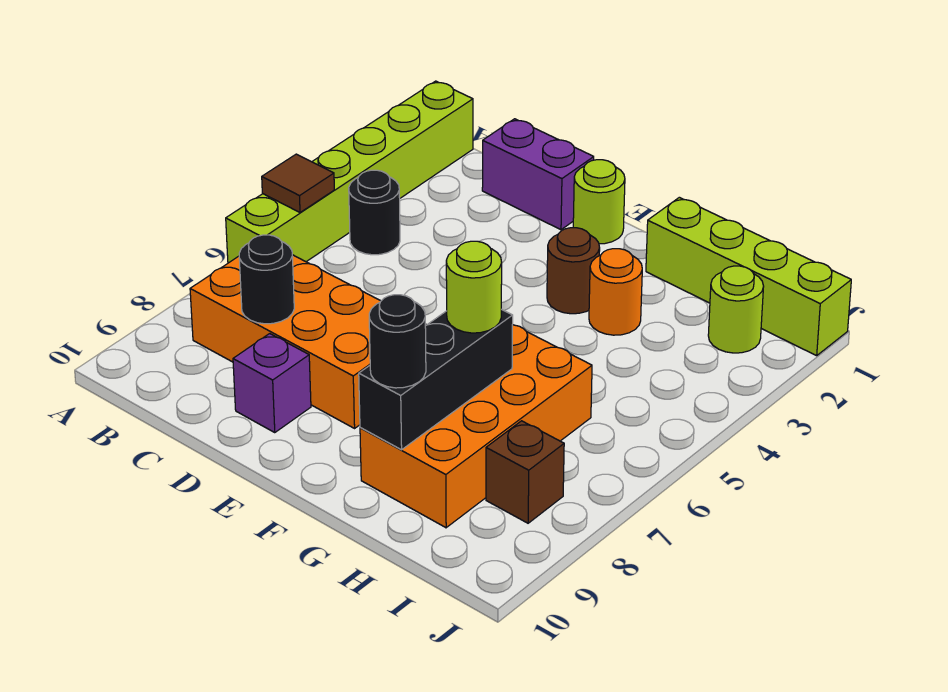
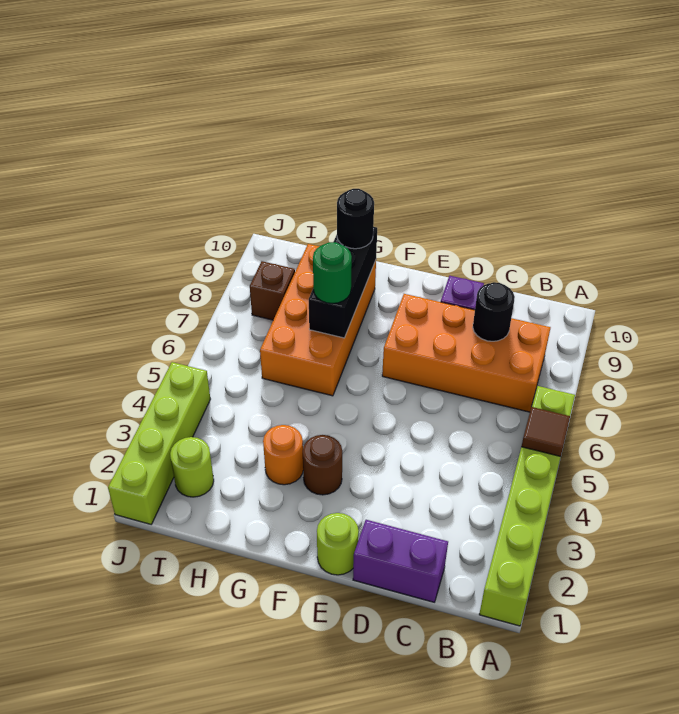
black round brick B4 level 1 -> none
lime brick G1:J1 level 1 -> lime brick J1:J4 level 1
lime round brick G7 level 3 -> green round brick G7 level 3

